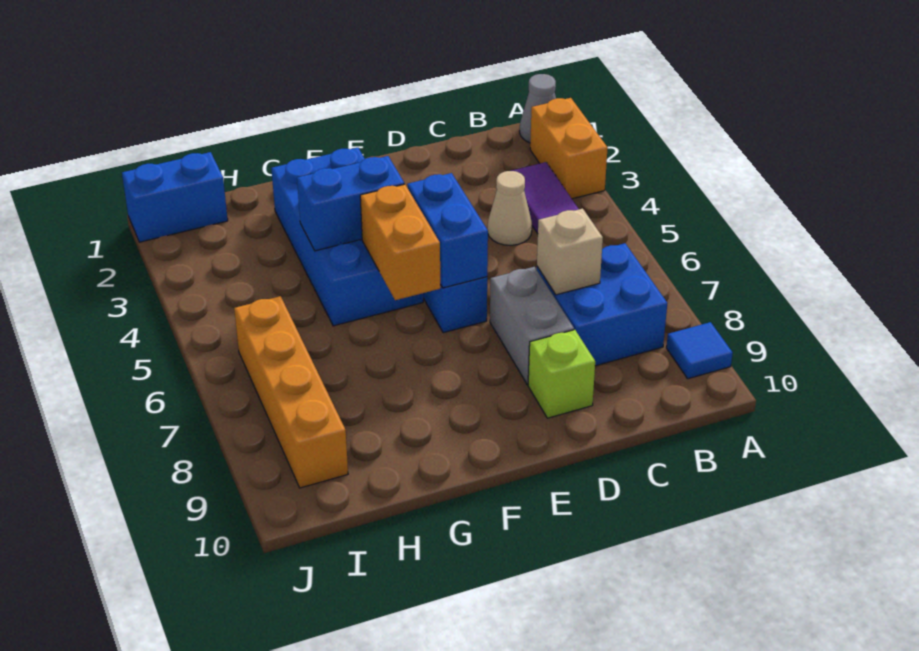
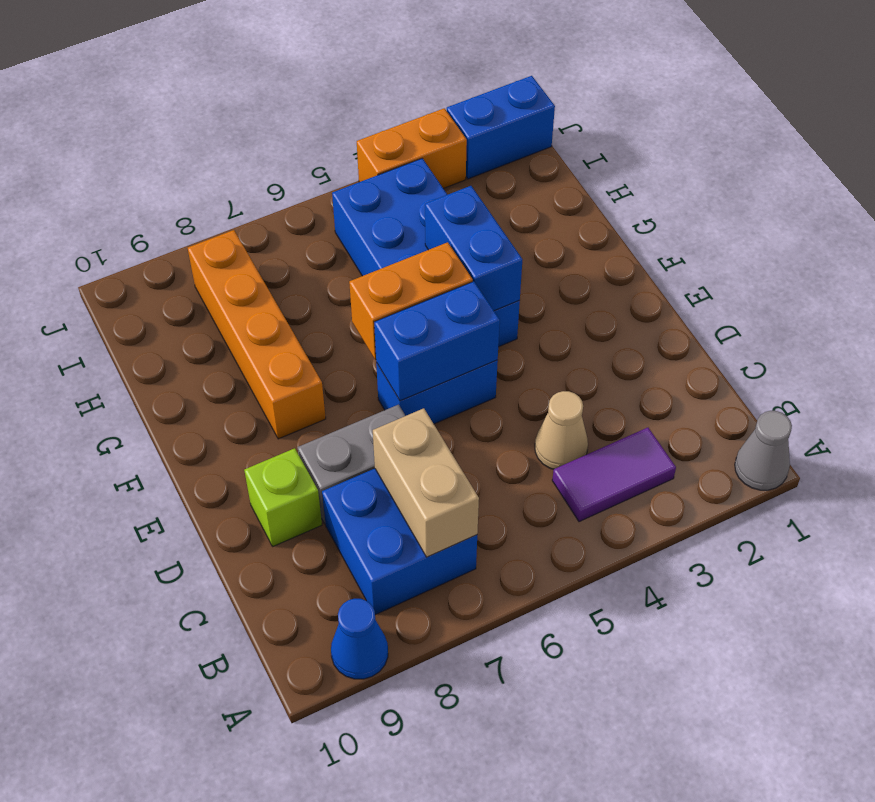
orange brick A2:A3 level 1 -> orange brick J3:J4 level 1
blue tile A9 level 1 -> blue cone A9 level 1
tan brick C7 level 2 -> tan brick B7:C7 level 2
blue brick F2:G5 level 1 -> blue brick F4:I5 level 1
blue brick I1:J1 level 1 -> blue brick J1:J2 level 1
orange brick I6:I9 level 1 -> orange brick F8:I8 level 1

